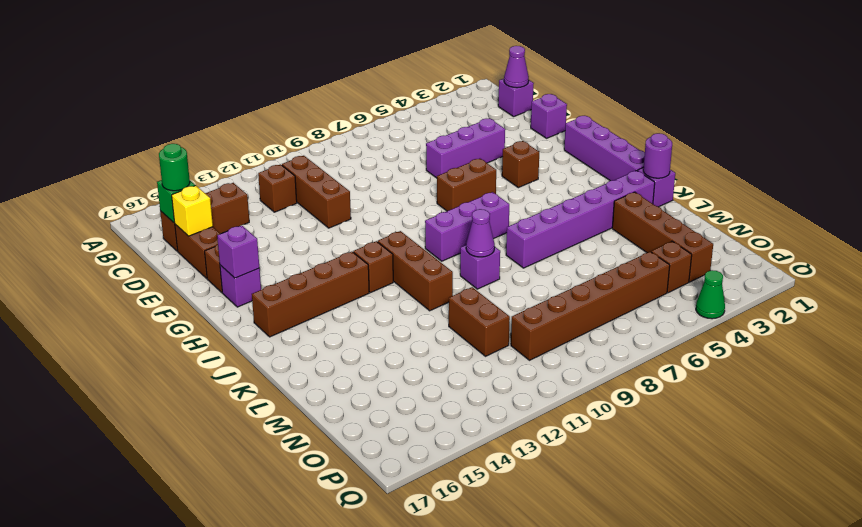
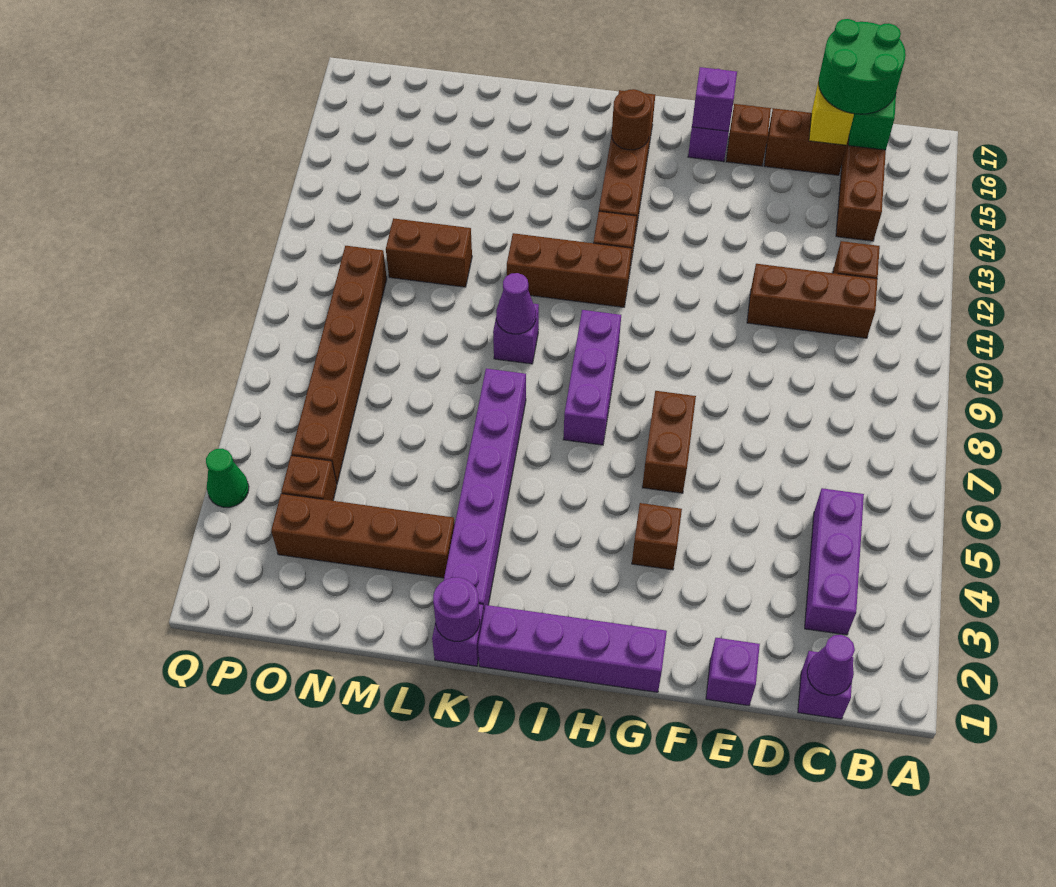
green round brick C16 level 3 -> green round brick C16:D17 level 3
purple brick E4:E6 level 1 -> purple brick C3:C5 level 1
none -> brown round brick I15 level 2

